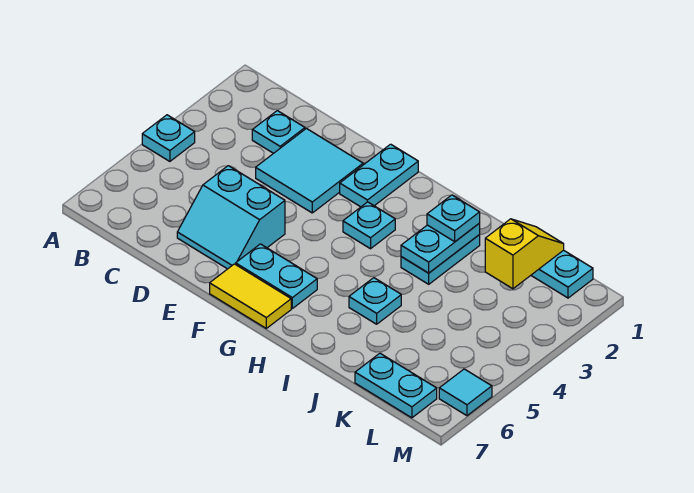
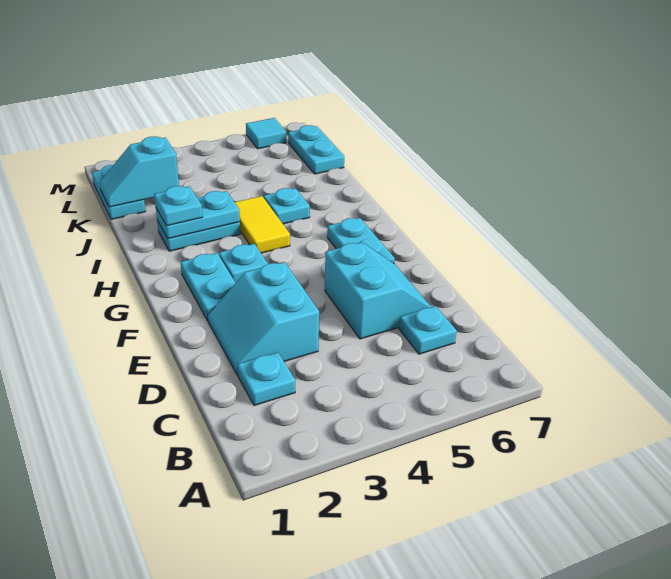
cyan plate A4 level 1 -> cyan plate C6 level 1
cyan tile D2:E3 level 1 -> cyan slope D2:E3 level 1 top 3
cyan plate F1:F2 level 1 -> cyan plate F2:G2 level 1
yellow tile F7:G7 level 1 -> yellow tile H4:I4 level 1
yellow slope K1:K2 level 2 top 2 -> cyan slope K1:K2 level 2 top 2

